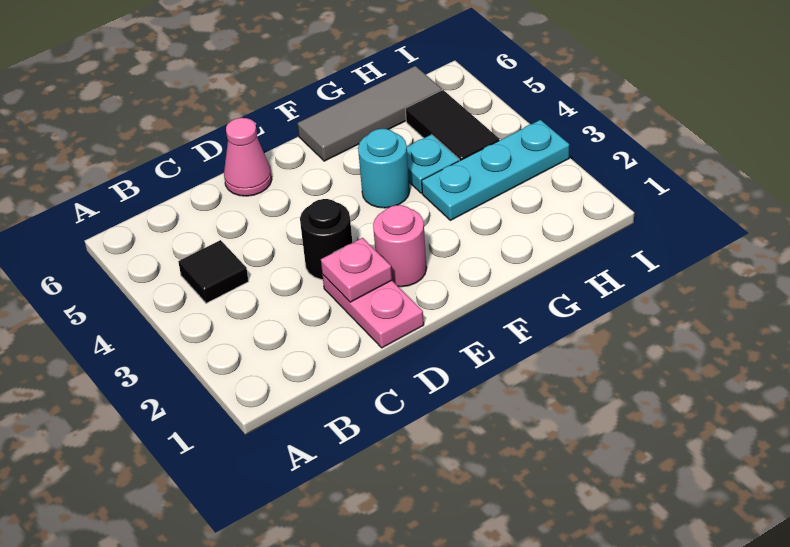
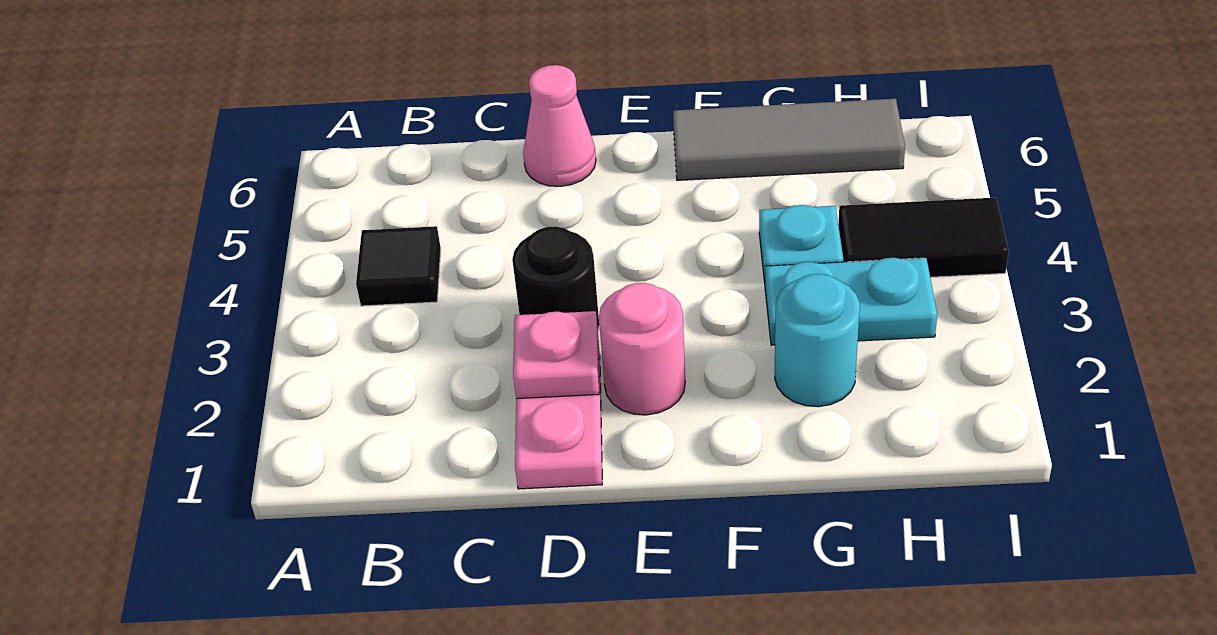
cyan round brick F4 level 1 -> cyan round brick G2 level 1
cyan plate G3:I3 level 1 -> cyan plate G3:H3 level 1
black tile H4:H5 level 1 -> black tile H4:I4 level 1

